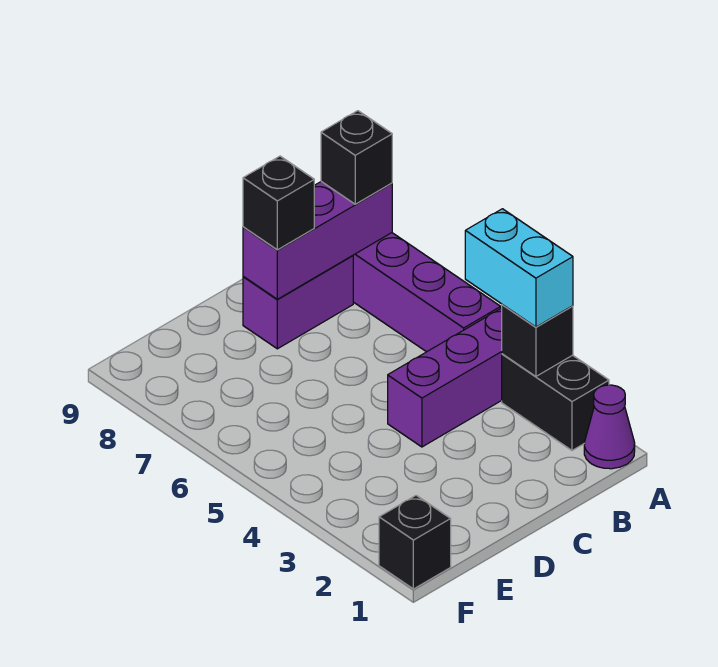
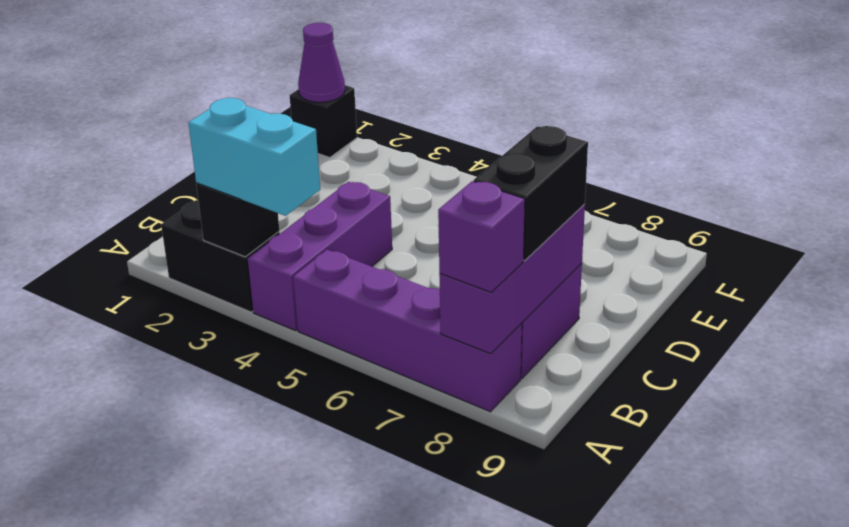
purple cone A1 level 1 -> purple cone F1 level 2
black brick A8 level 3 -> purple brick A8 level 3
black brick C8 level 3 -> black brick B8:C8 level 3

